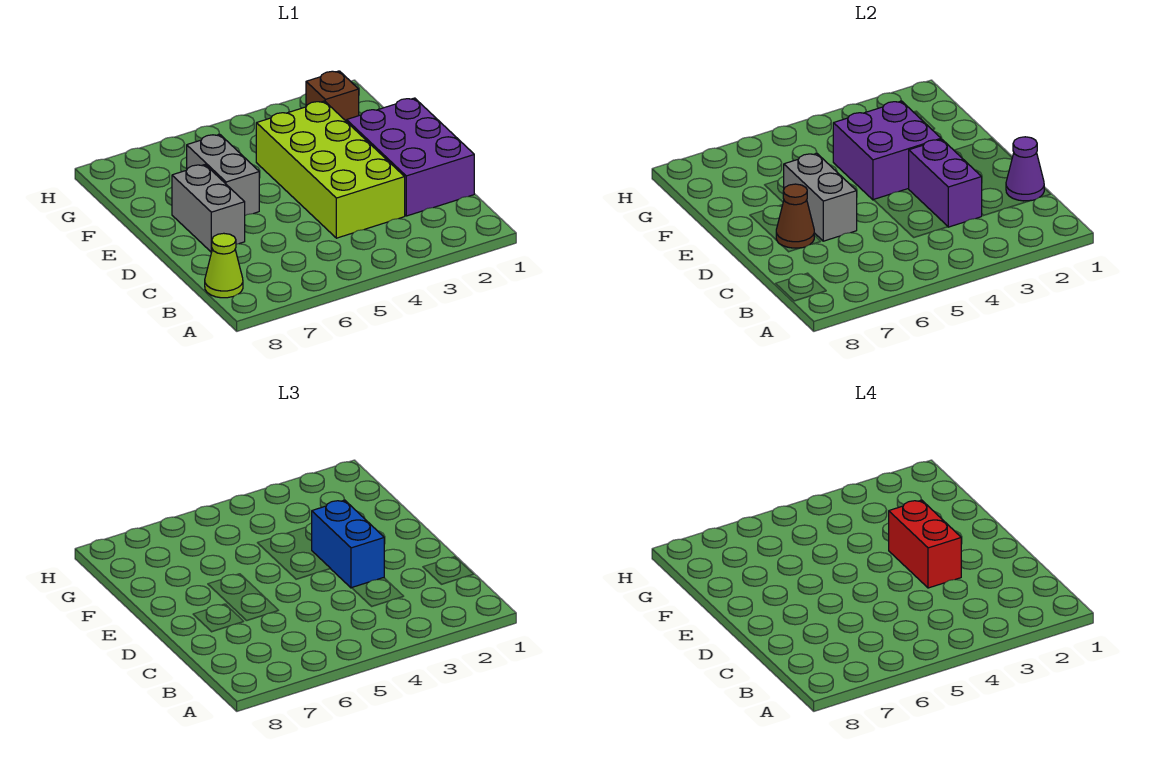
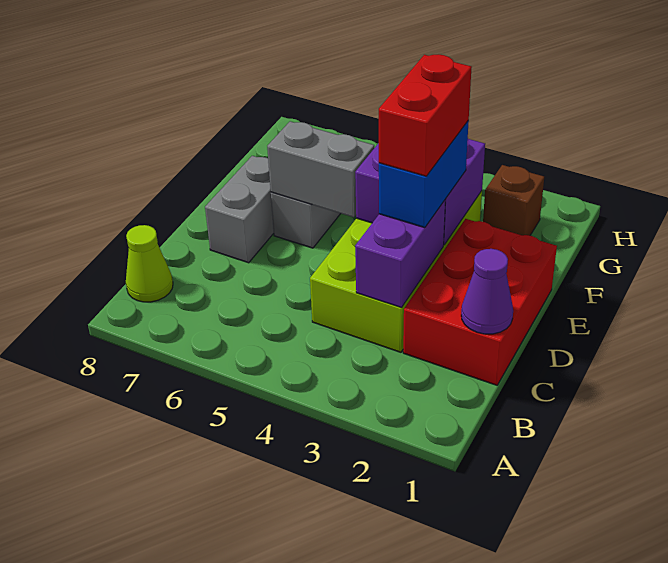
purple brick C1:E2 level 1 -> red brick C1:E2 level 1
grey brick D6:E6 level 2 -> grey brick E5:E6 level 2
brown cone D7 level 2 -> none

